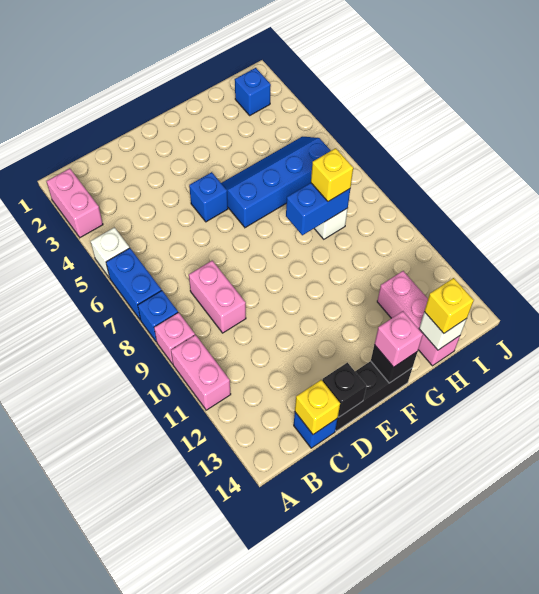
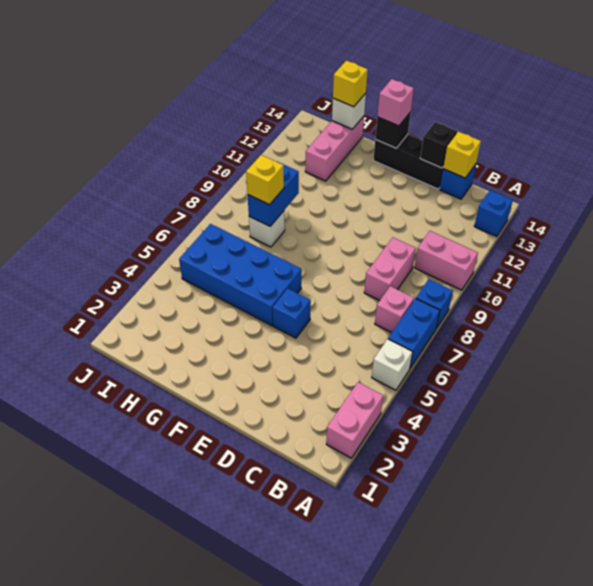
pink brick A9 level 1 -> pink brick B7 level 1
pink brick A10:A11 level 1 -> pink brick A10:B10 level 1
blue slope F5:I6 level 1 top 6 -> blue brick F5:I6 level 1
blue brick G8:H8 level 2 -> blue brick H8:H9 level 2
blue brick I2 level 1 -> blue brick A13 level 1

